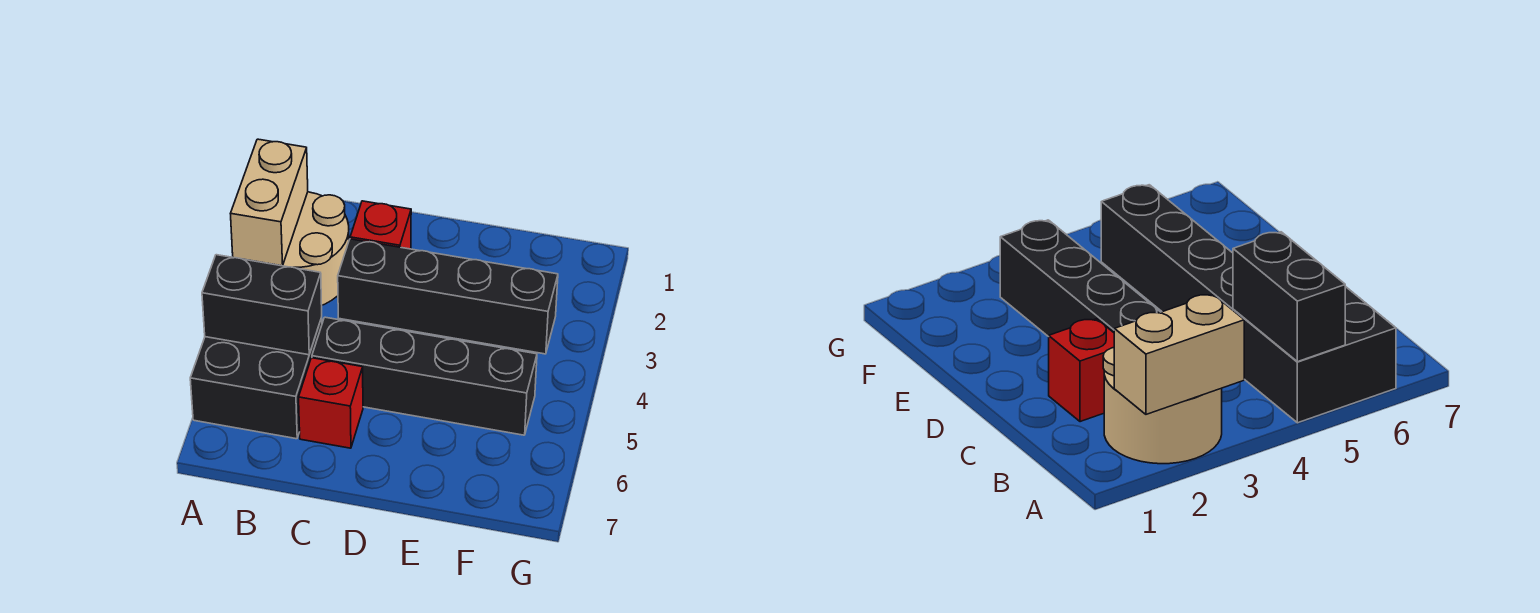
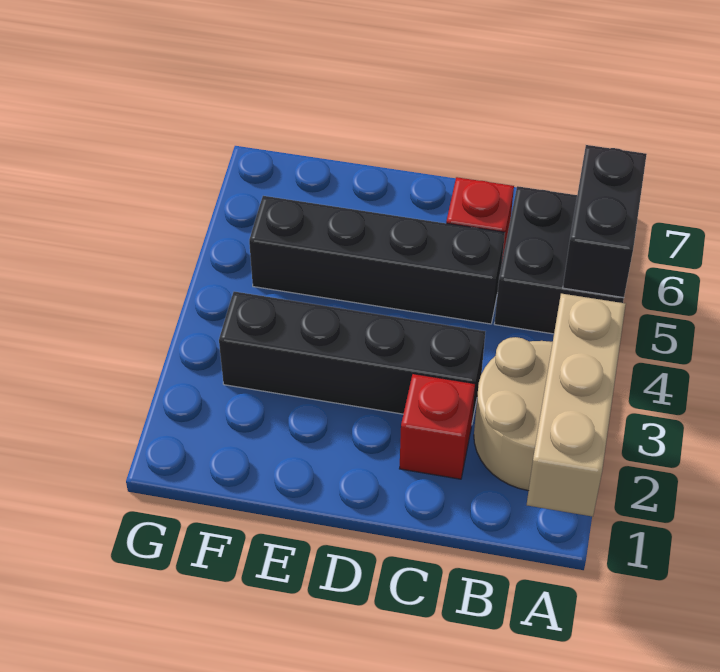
tan brick A2:A3 level 2 -> tan brick A1:A3 level 2
black brick A5:B5 level 2 -> black brick A5:A6 level 2

